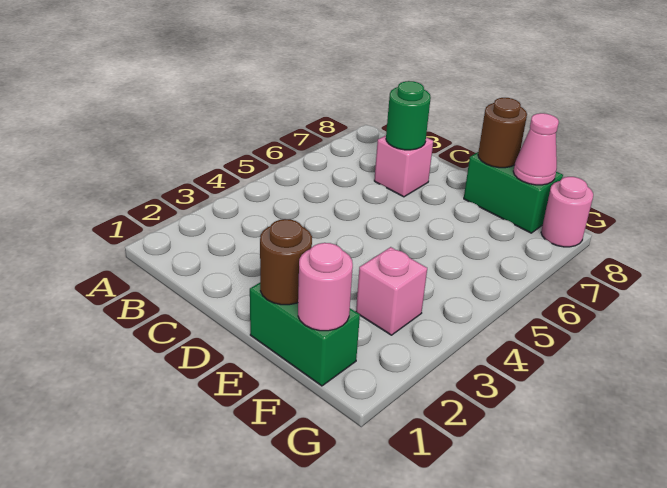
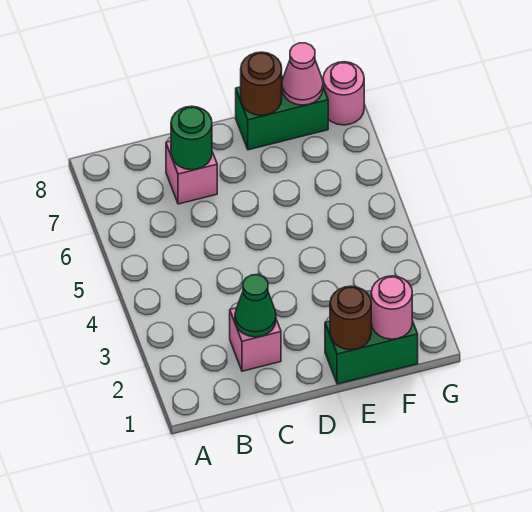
none -> green cone C2 level 2
pink brick F3 level 1 -> pink brick C2 level 1

